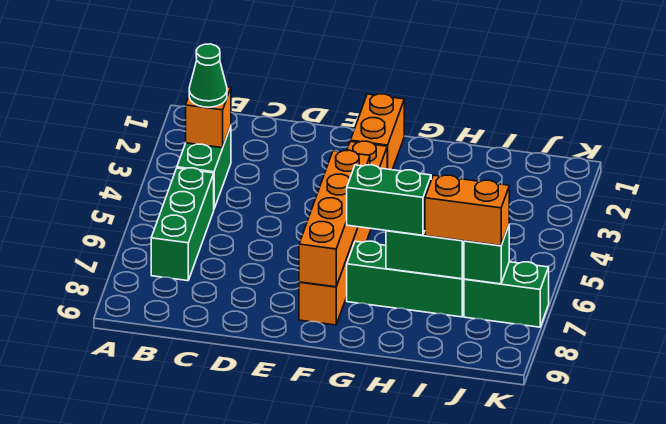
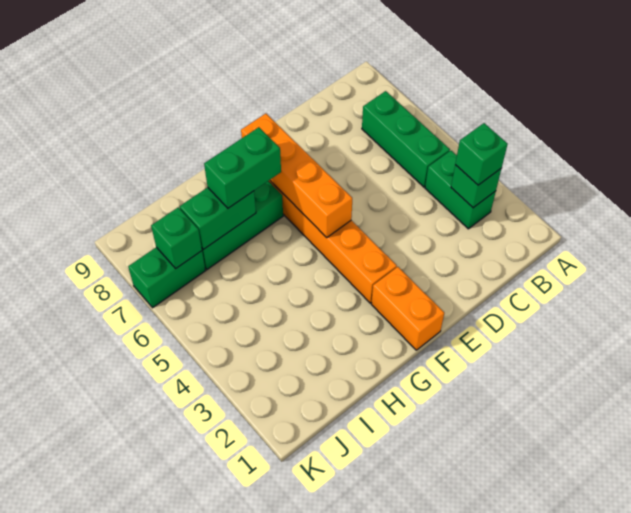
orange brick B3 level 2 -> green brick B3 level 2
green cone B3 level 3 -> green brick B3 level 3
orange brick I7:J7 level 3 -> none

